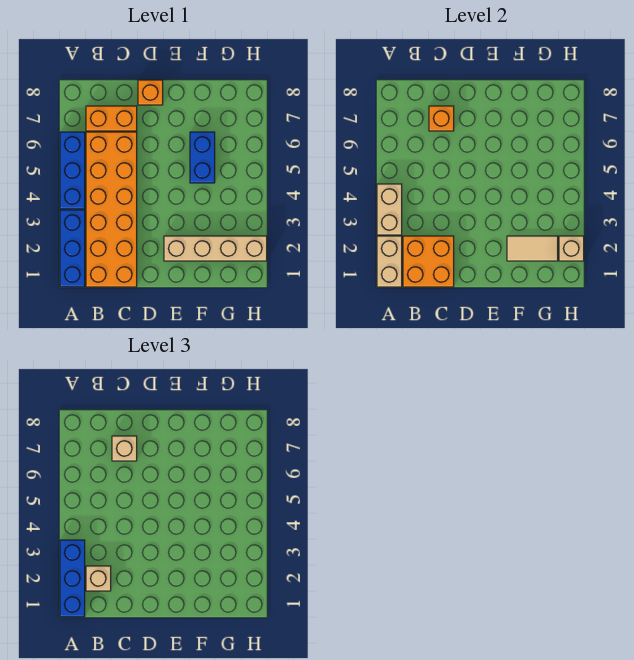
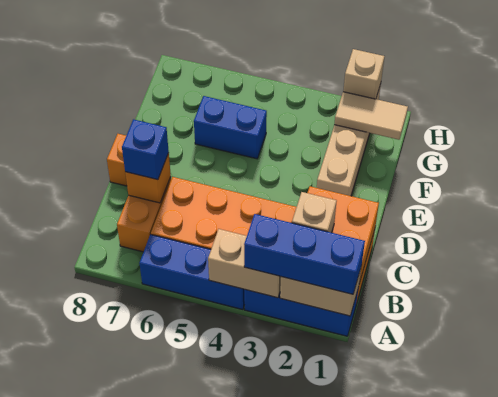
tan brick C7 level 3 -> blue brick C7 level 3
tan tile F2:G2 level 2 -> tan tile G1:G2 level 2

